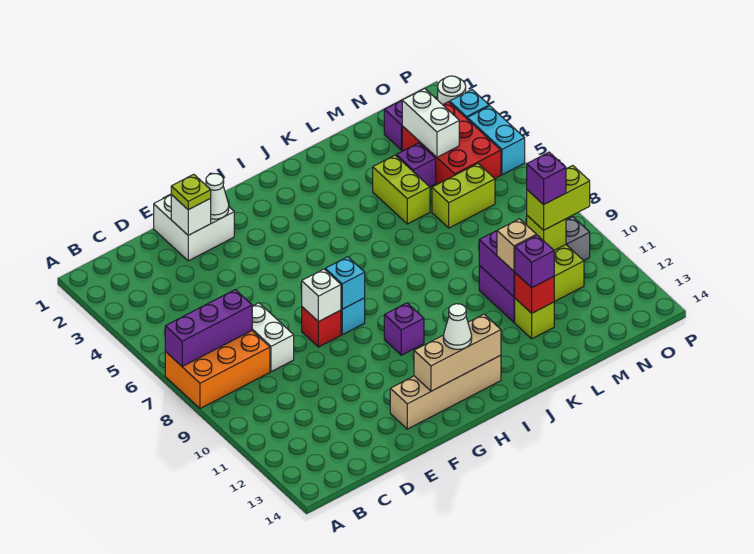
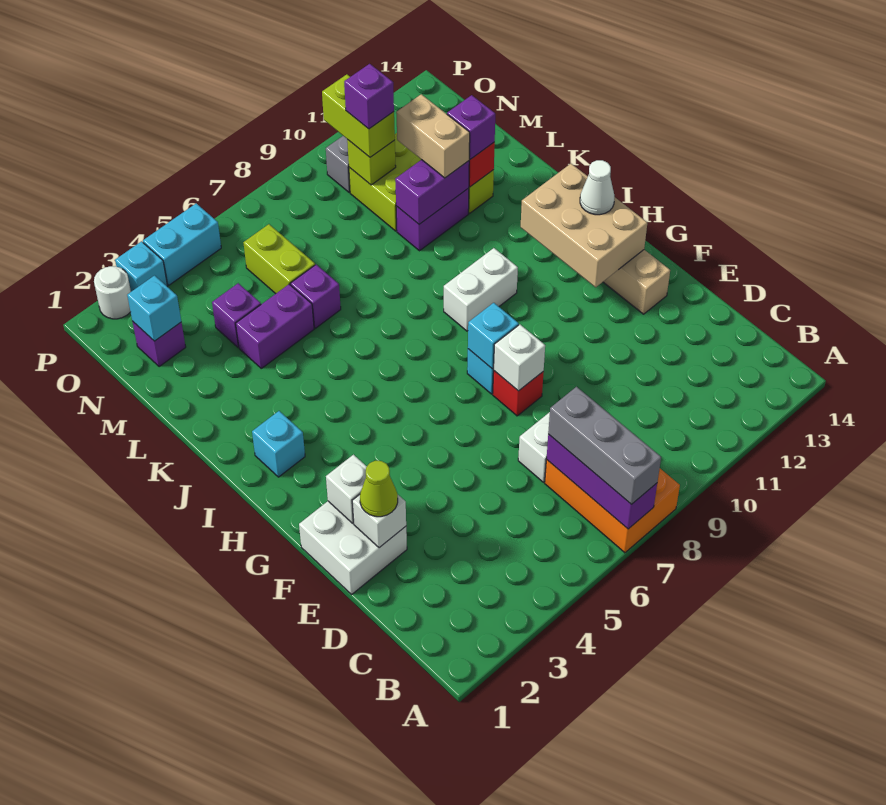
none -> grey brick A7:C7 level 3
lime plate E2 level 3 -> lime cone E2 level 3
white cone F2 level 2 -> white brick F2 level 2
tan brick G13:I13 level 2 -> tan brick G12:I13 level 2
purple brick H10 level 1 -> purple brick L6 level 1
none -> cyan brick I2 level 1
lime brick L4:L5 level 1 -> purple brick L4:L5 level 1
tan brick L11 level 3 -> tan brick L11:M11 level 3
none -> cyan brick N2 level 2
red brick N3:O5 level 1 -> none
white brick N3:N4 level 2 -> white brick I9:I10 level 1

